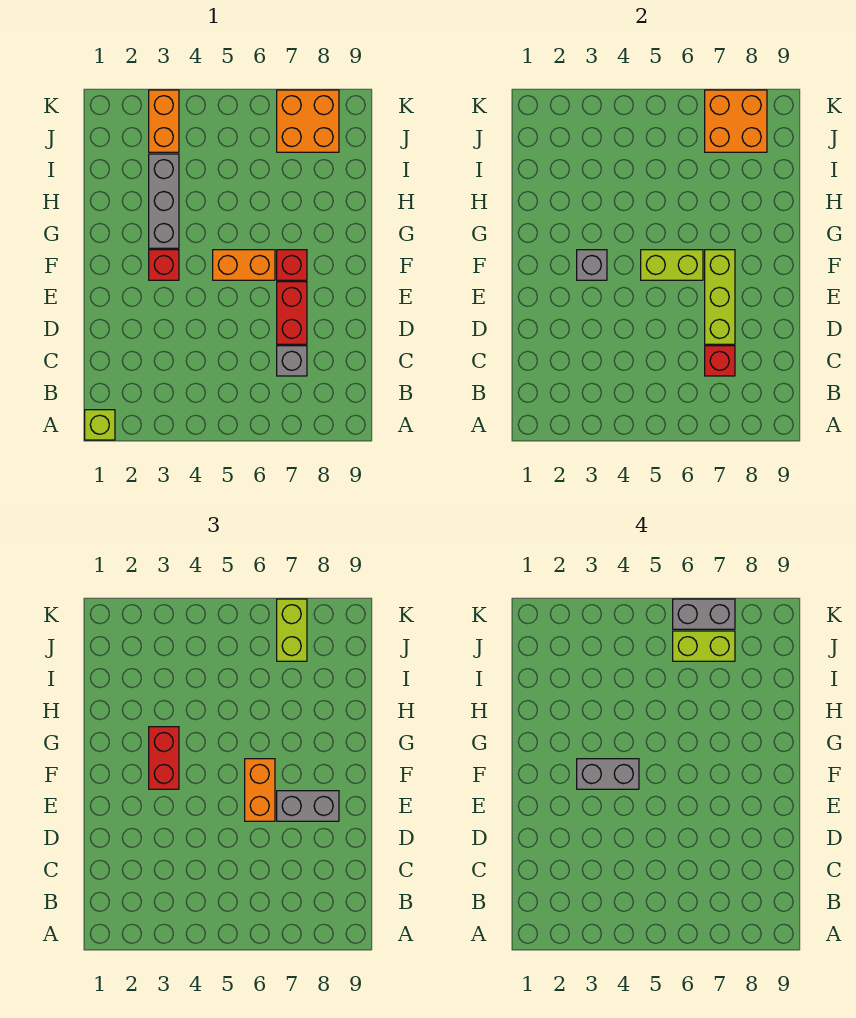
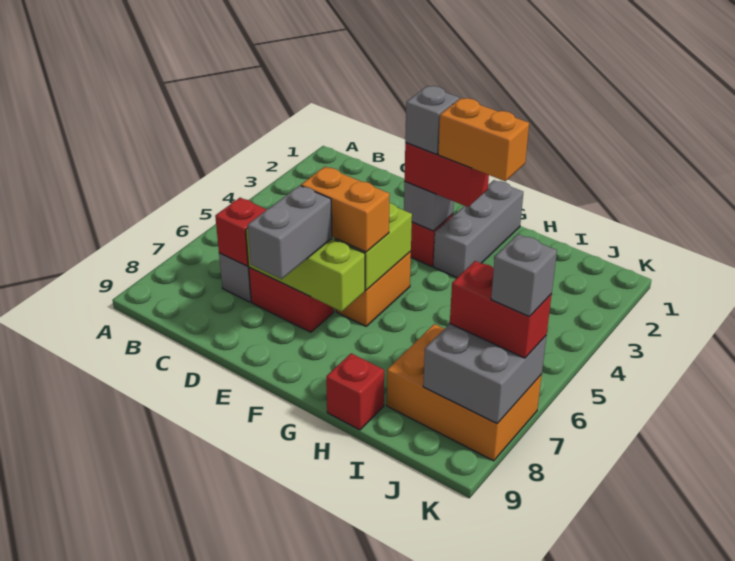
lime brick A1 level 1 -> none
grey brick F3:F4 level 4 -> grey brick F3 level 4
red brick F7 level 1 -> red brick H9 level 1
grey brick G3:I3 level 1 -> grey brick G1:G3 level 1
orange brick J3:K3 level 1 -> orange brick G3:H3 level 4
lime brick J6:J7 level 4 -> none
orange brick J7:K8 level 1 -> orange brick I7:K8 level 1
orange brick J7:K8 level 2 -> grey brick J7:K8 level 2
lime brick J7:K7 level 3 -> red brick J7:K7 level 3
grey brick K6:K7 level 4 -> grey brick K7 level 4

